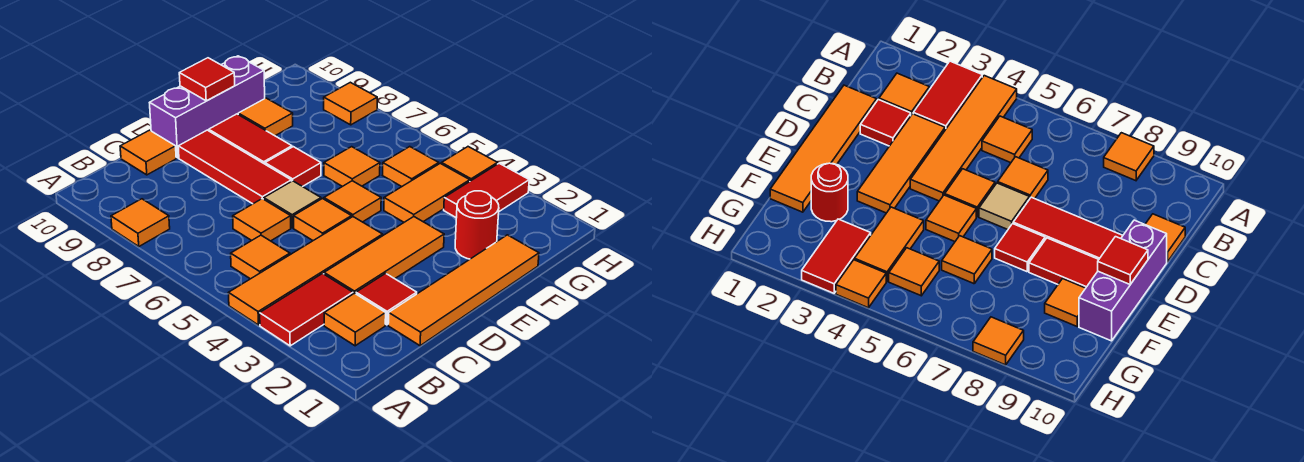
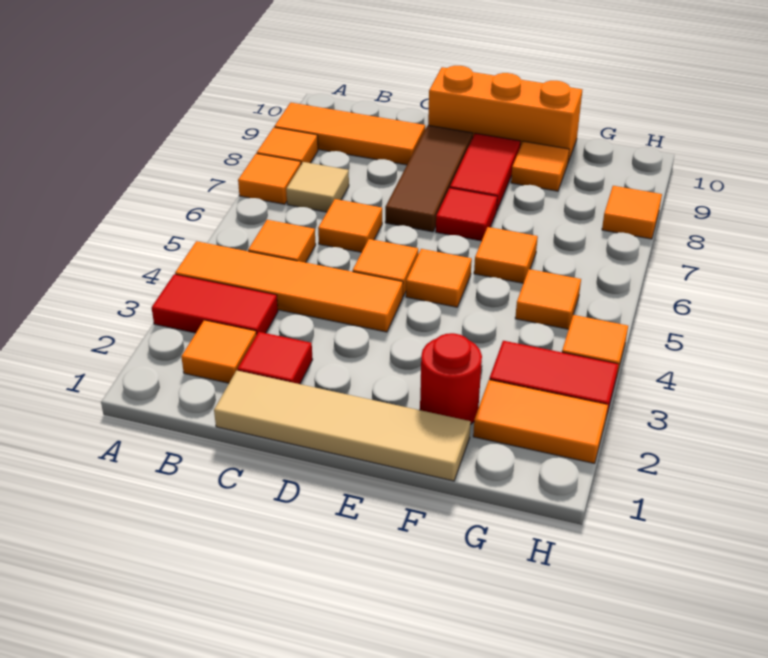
orange tile C1:F1 level 1 -> tan tile C1:F1 level 1
orange tile C3:E3 level 1 -> orange tile A9:C9 level 1
orange tile C10 level 1 -> orange tile A7 level 1
tan tile D6 level 1 -> tan tile B7 level 1
red tile D7:D9 level 1 -> brown tile D7:D9 level 1
purple brick D10:F10 level 1 -> orange brick D10:F10 level 1
red tile E10 level 2 -> none
orange tile F4:G4 level 1 -> orange tile G2:H2 level 1

